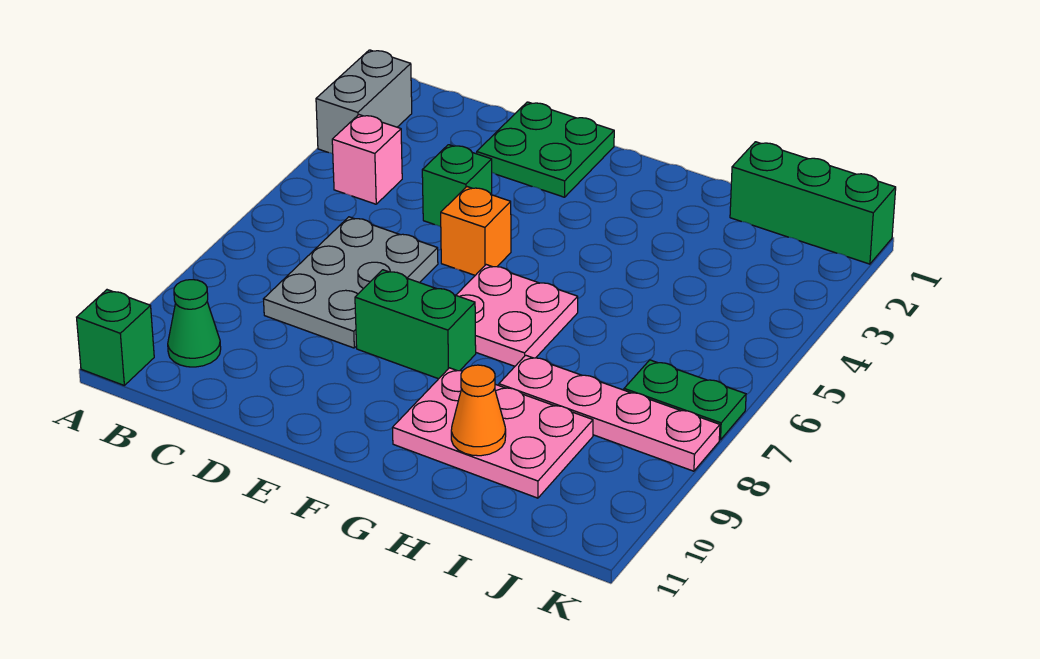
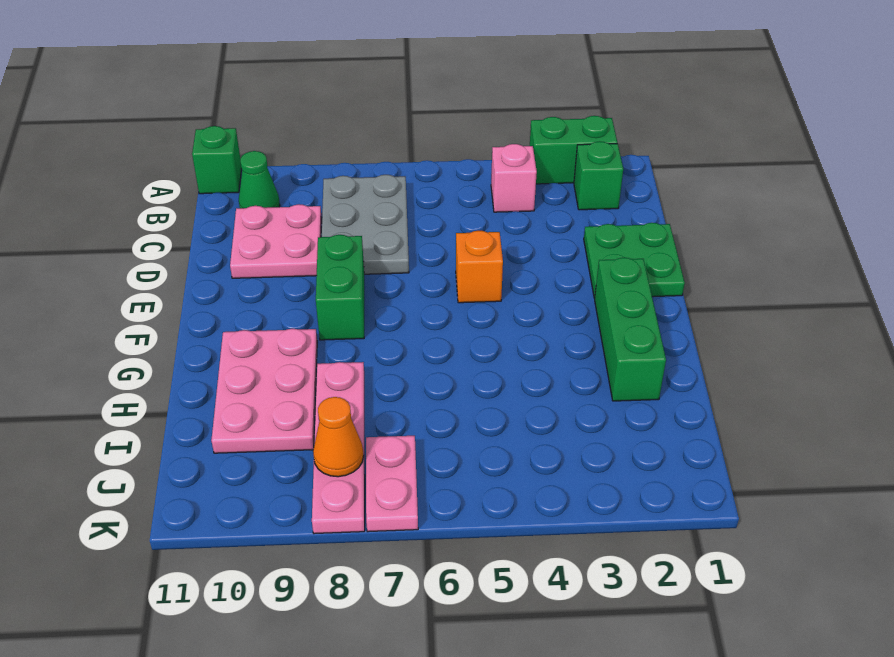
grey brick A2:A3 level 1 -> green brick A2:A3 level 1
grey plate C6:D8 level 1 -> grey plate B7:D8 level 1
green brick D4 level 1 -> green brick B2 level 1
pink plate F6:G7 level 1 -> pink plate C9:D10 level 1
orange cone H10 level 2 -> orange cone J8 level 2
green brick I1:K1 level 1 -> green brick F2:H2 level 1
green plate J7:K7 level 1 -> pink plate J7:K7 level 1

